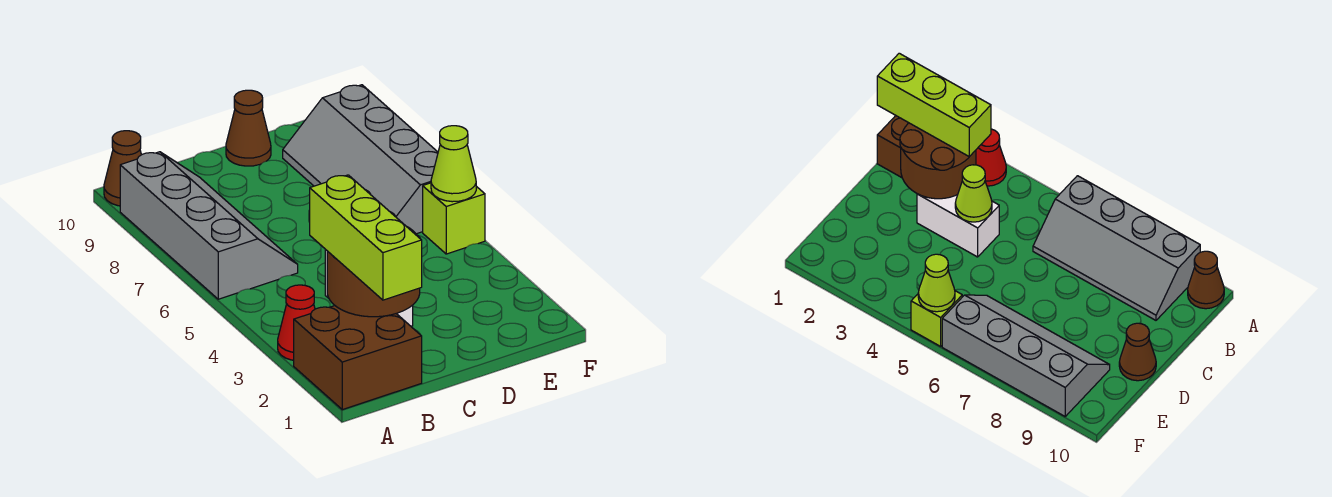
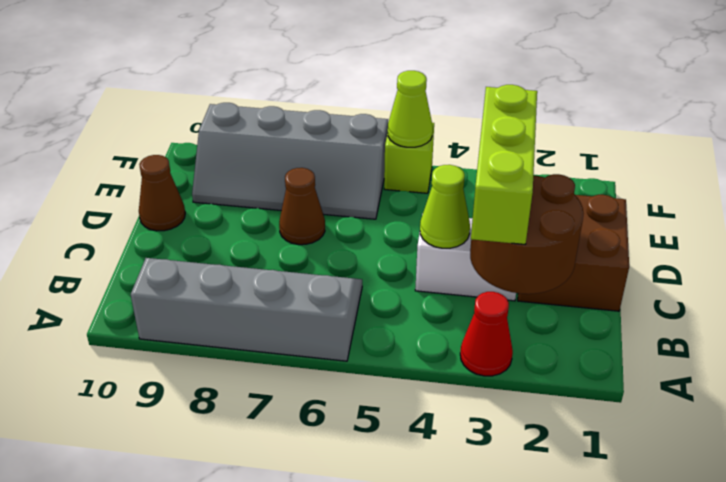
brown brick A1:B2 level 1 -> brown brick C1:D2 level 1
brown cone A10 level 1 -> brown cone D7 level 1
lime brick B1:B3 level 3 -> lime brick B3:D3 level 3

